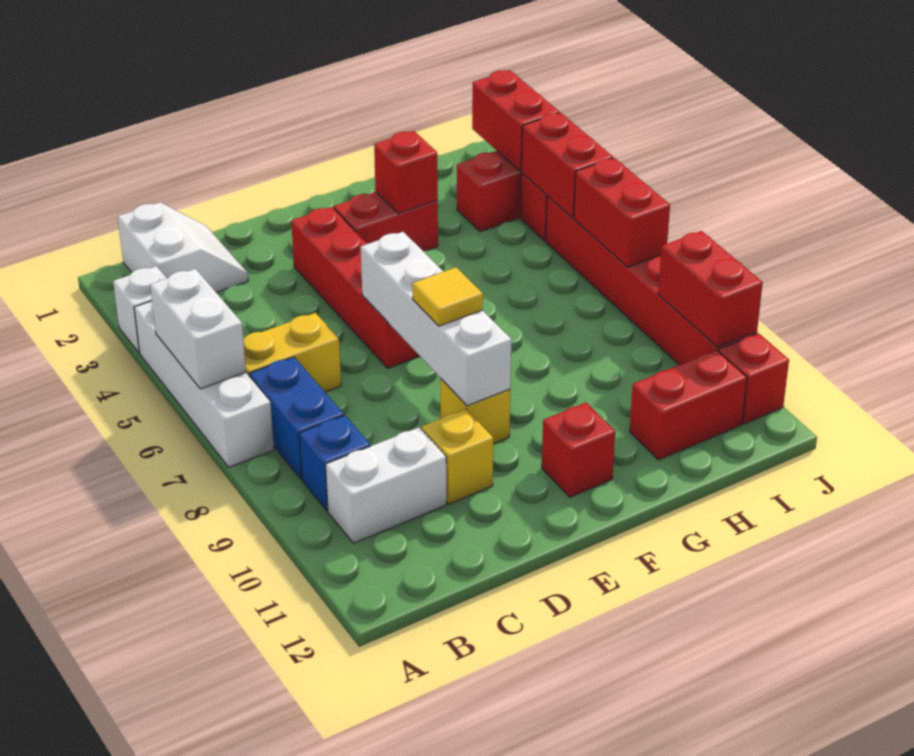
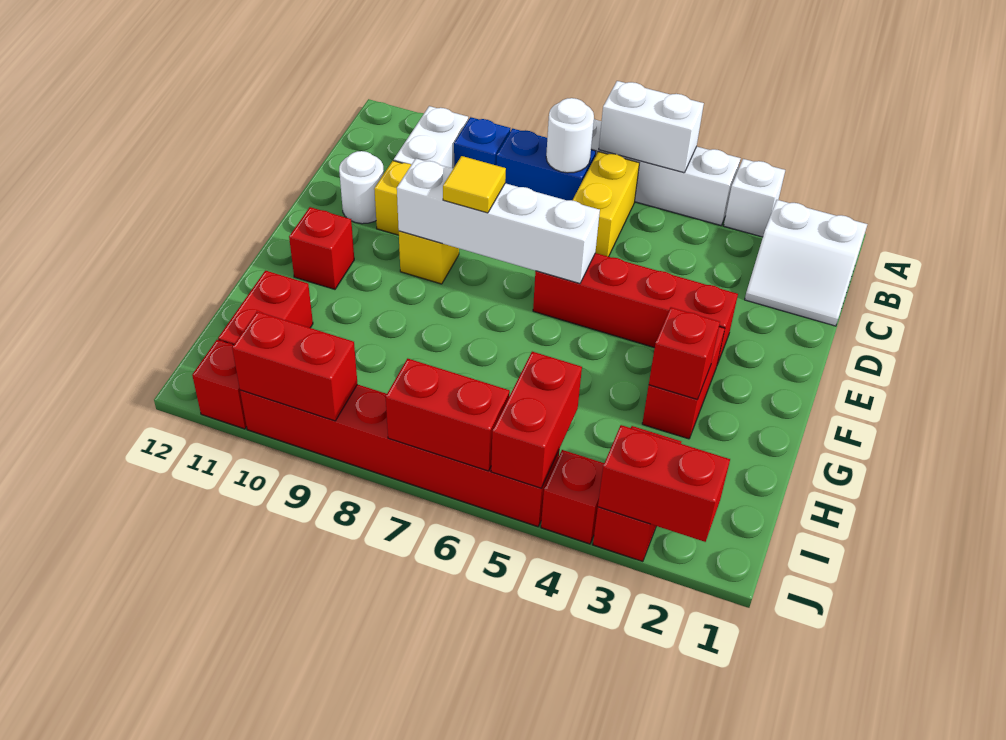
none -> white round brick B7 level 2
none -> white round brick D11 level 1
red brick J4:J5 level 2 -> red brick I5:J5 level 2

